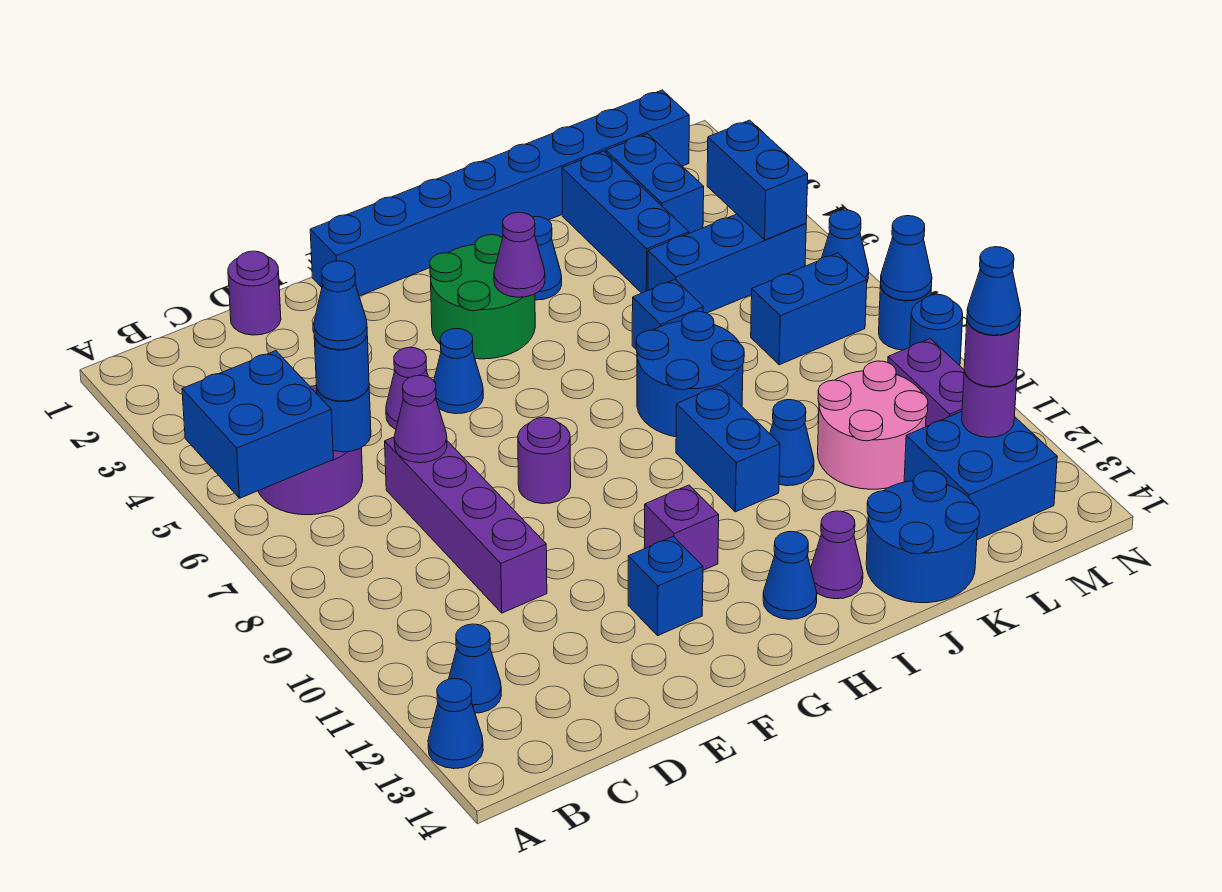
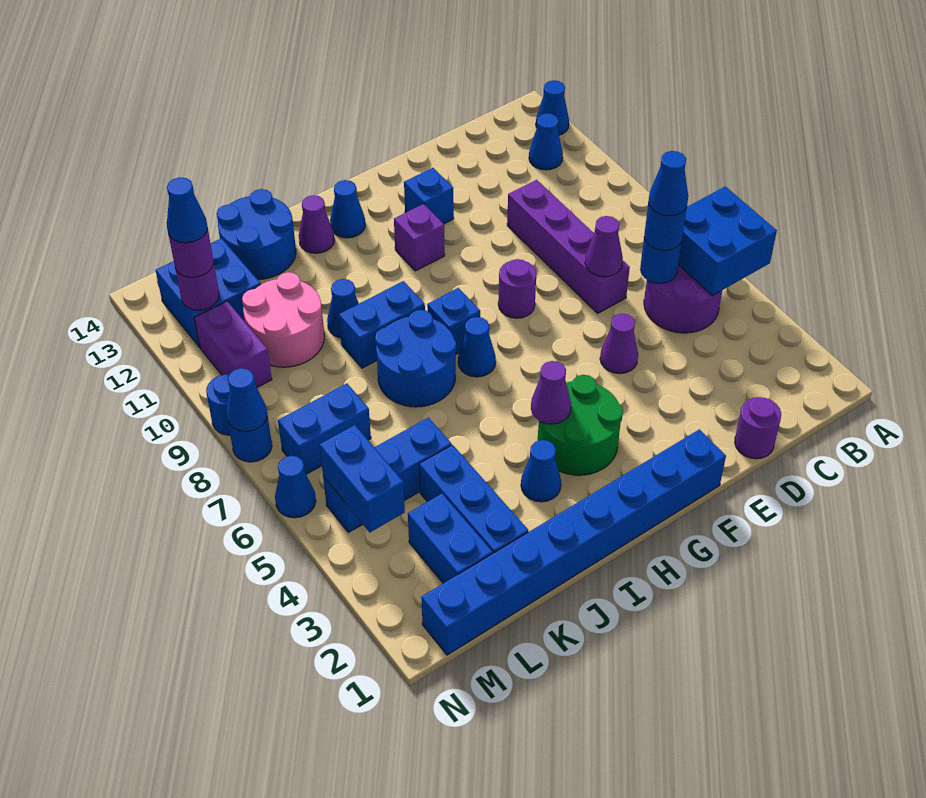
blue cone F5 level 1 -> blue cone H7 level 1
blue brick I9:I10 level 1 -> blue brick I9:J9 level 1
blue brick J6 level 1 -> blue brick H8 level 1

